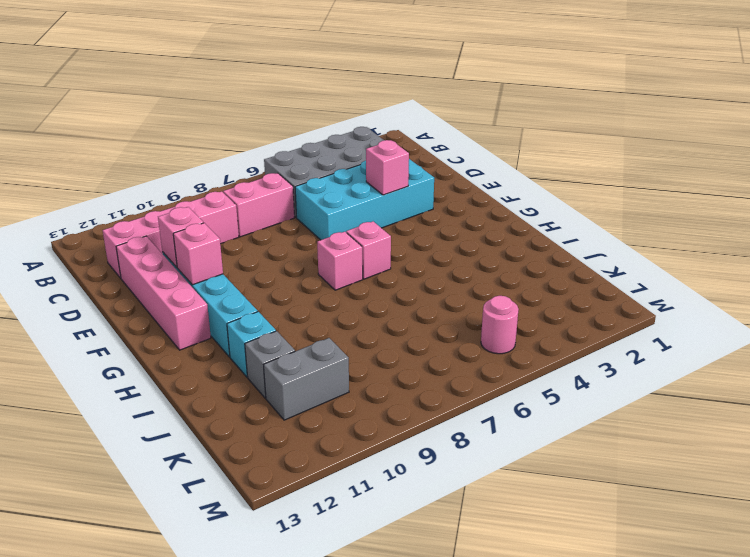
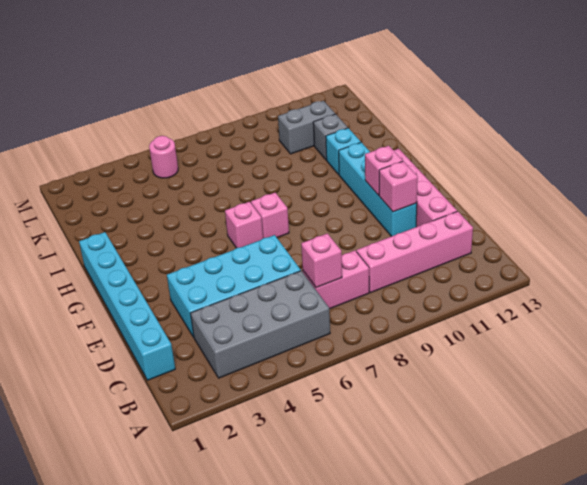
none -> cyan brick C1:H1 level 1
pink brick E4 level 2 -> pink brick C7 level 2

